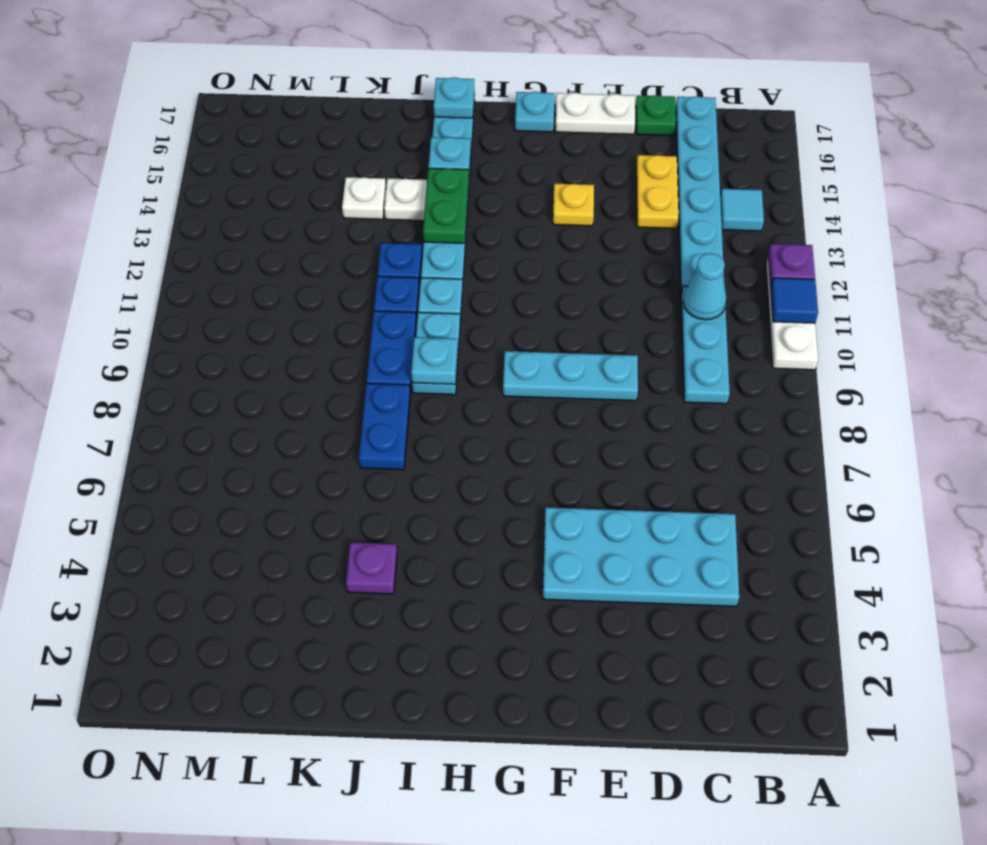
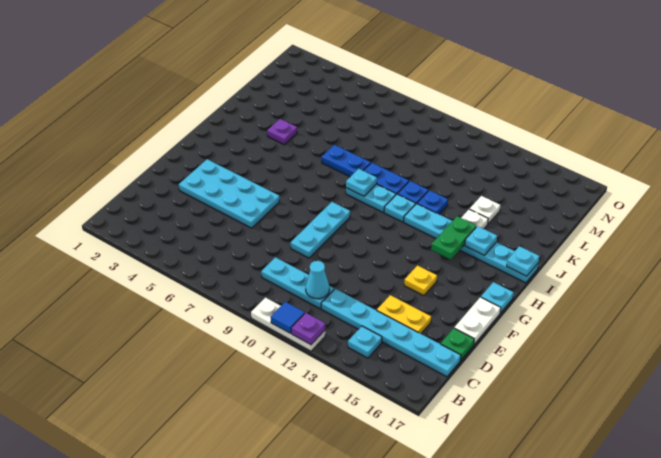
cyan tile B14 level 1 -> cyan plate B14 level 1
cyan plate C4:F5 level 1 -> cyan plate E3:F6 level 1
green plate I13:I14 level 2 -> green plate H14:I14 level 2

